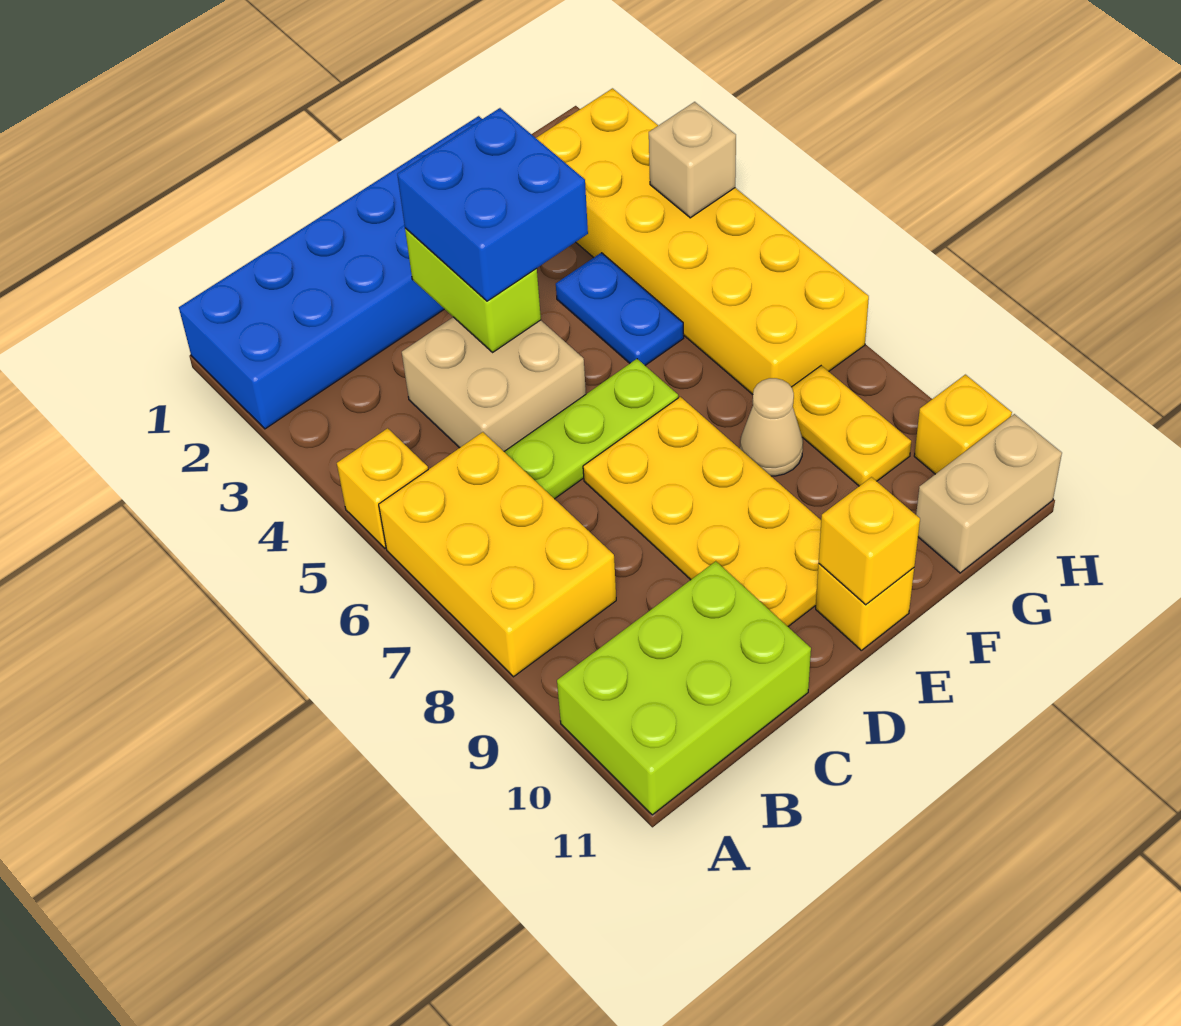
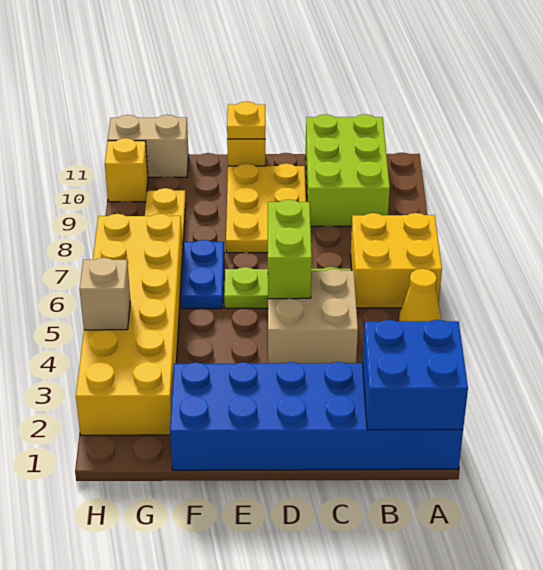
yellow brick A5 level 1 -> yellow cone A5 level 1
yellow brick A6:B8 level 1 -> yellow brick A6:B7 level 1
lime brick A10:C11 level 1 -> lime brick B9:C11 level 1
lime brick D3:D4 level 2 -> lime brick D5:D6 level 2
blue brick D3:E4 level 3 -> blue brick A1:B2 level 2
yellow plate D7:E10 level 1 -> yellow plate D8:E10 level 1
yellow brick E11 level 2 -> yellow plate E11 level 2
blue plate F4:F5 level 1 -> blue plate F6:F7 level 1
tan cone F8 level 1 -> none

